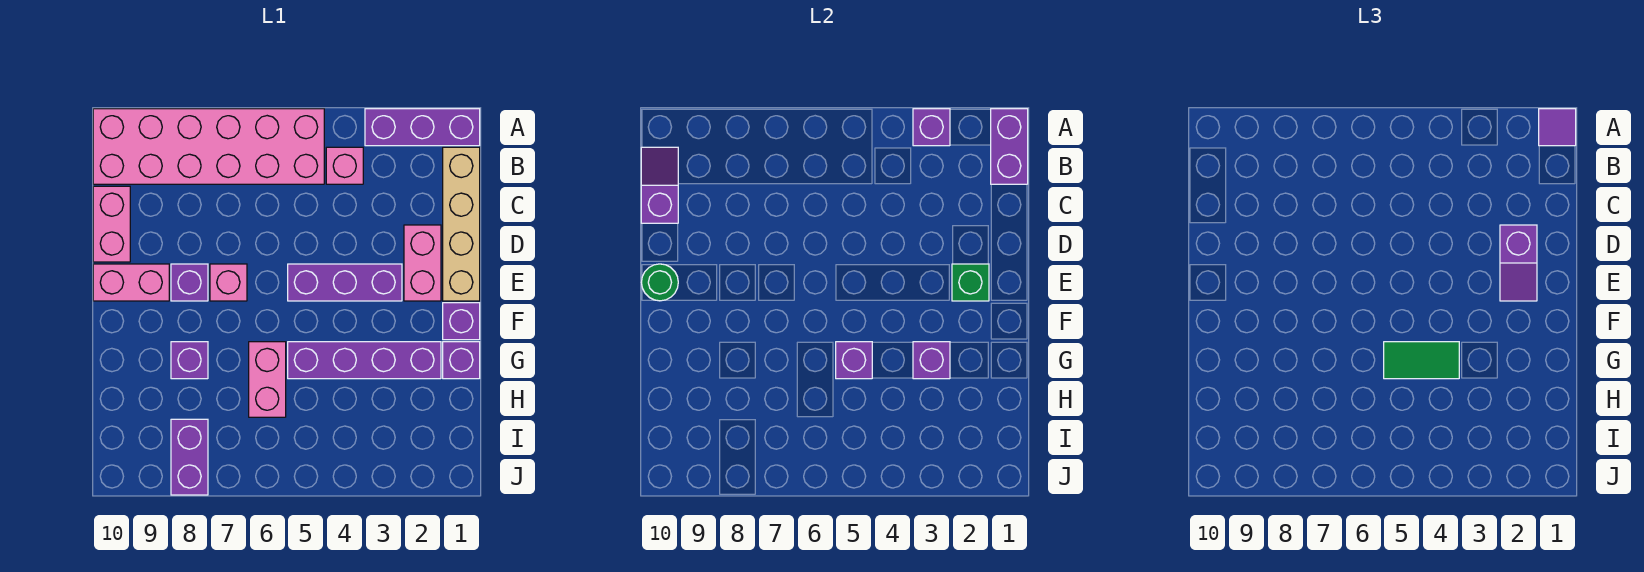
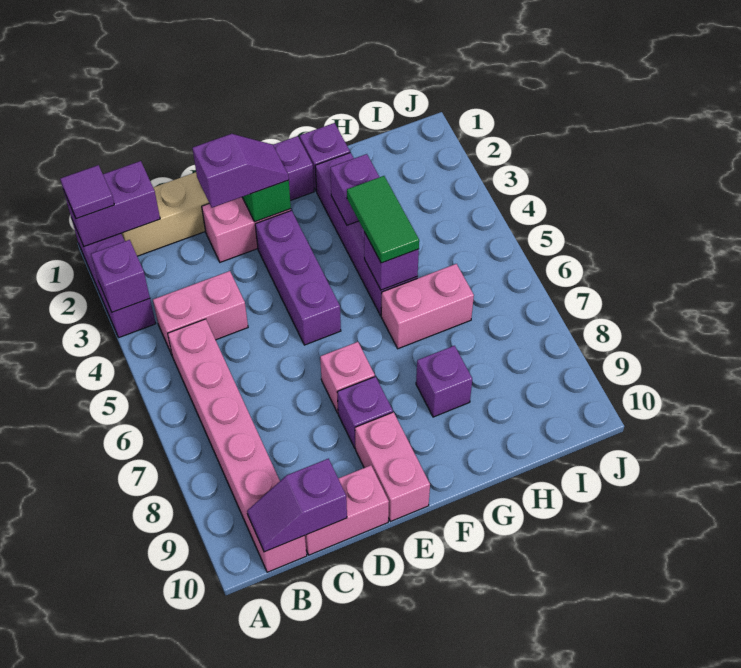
pink brick A5:B10 level 1 -> pink brick B5:B10 level 1
pink brick B4 level 1 -> pink brick B4:C4 level 1
green round brick E10 level 2 -> none
purple brick I8:J8 level 1 -> none

